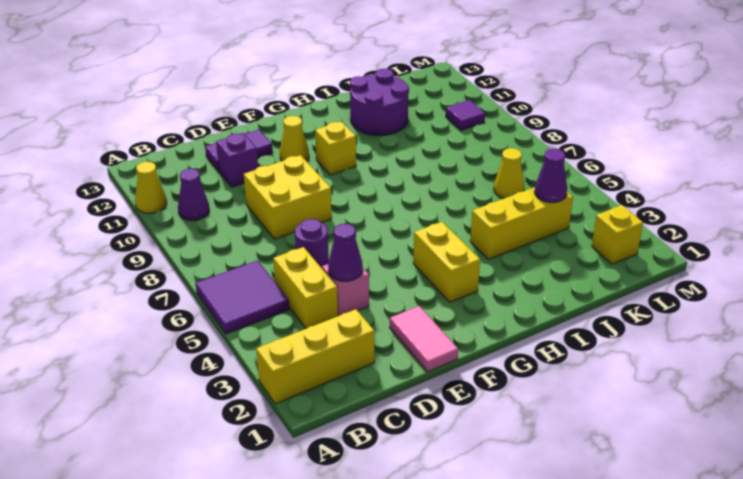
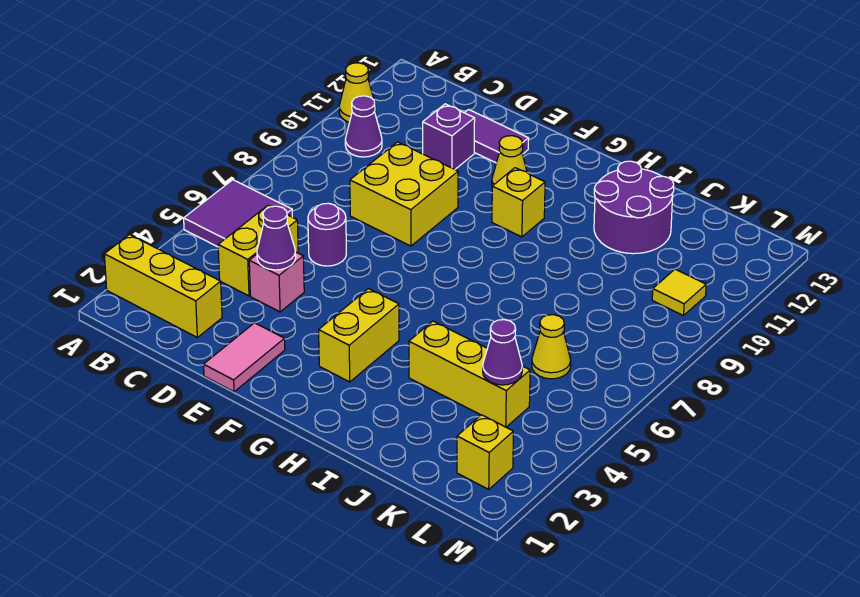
purple tile L10 level 1 -> yellow tile L10 level 1

